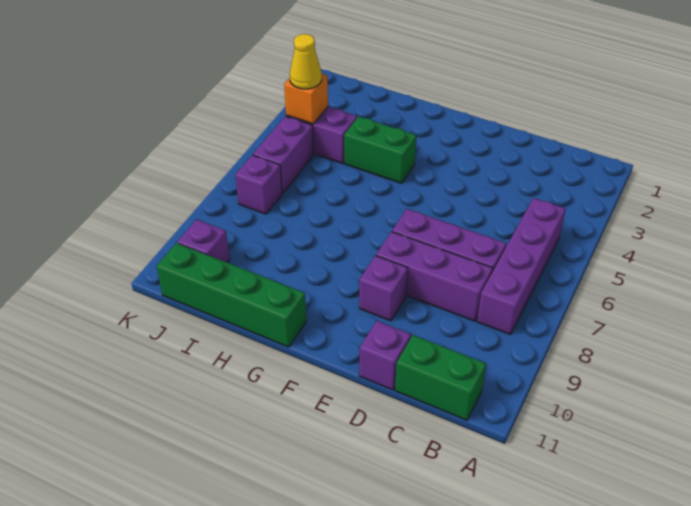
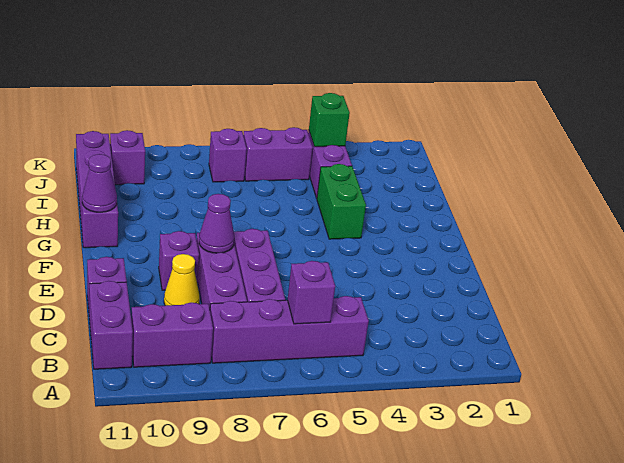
none -> purple brick B6 level 2
none -> purple brick B9:B10 level 1
green brick B11:C11 level 1 -> purple brick B11:C11 level 1
none -> purple cone E8 level 2
green brick G11:J11 level 1 -> purple brick G11:J11 level 1
none -> purple cone G11 level 2
orange brick J4 level 2 -> green brick J4 level 2
yellow cone J4 level 3 -> yellow cone D9 level 1

